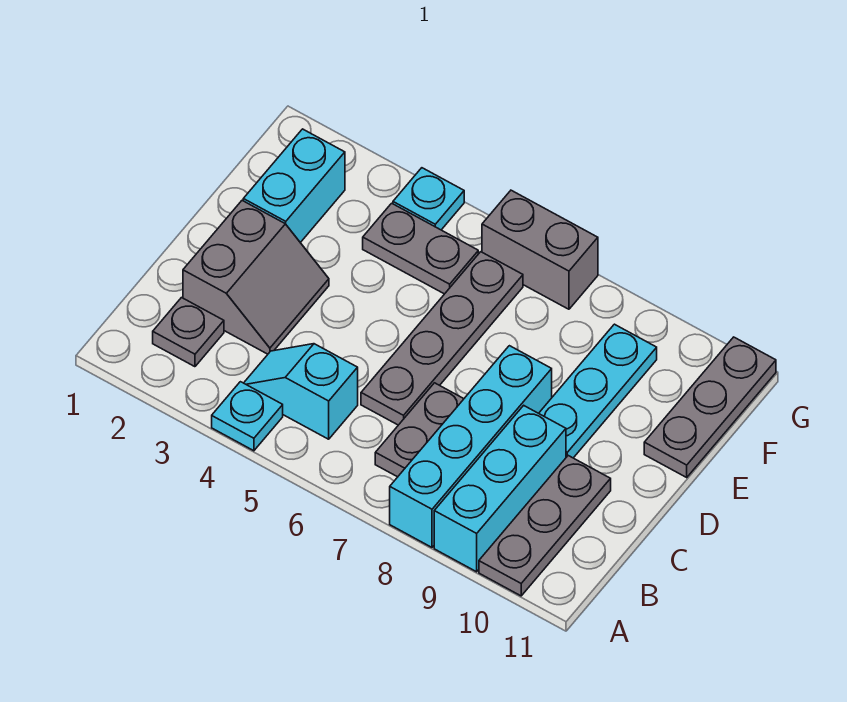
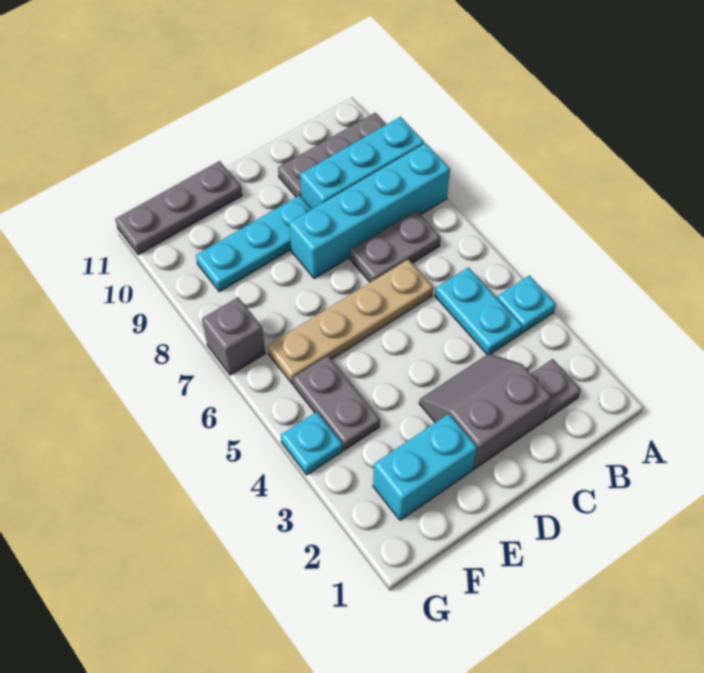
cyan slope B4:B5 level 1 top 5 -> cyan plate B4:B5 level 1
grey plate C6:F6 level 1 -> tan plate C6:F6 level 1
grey brick G6:G7 level 1 -> grey brick G7 level 1

